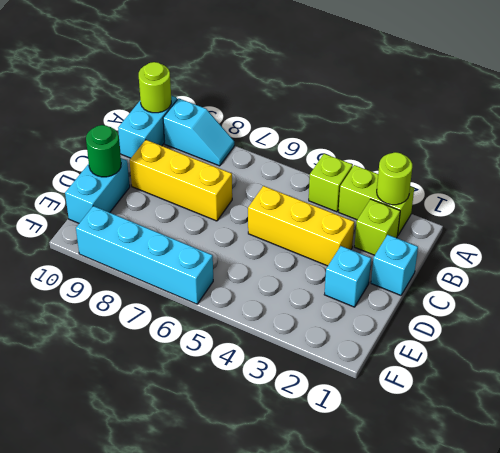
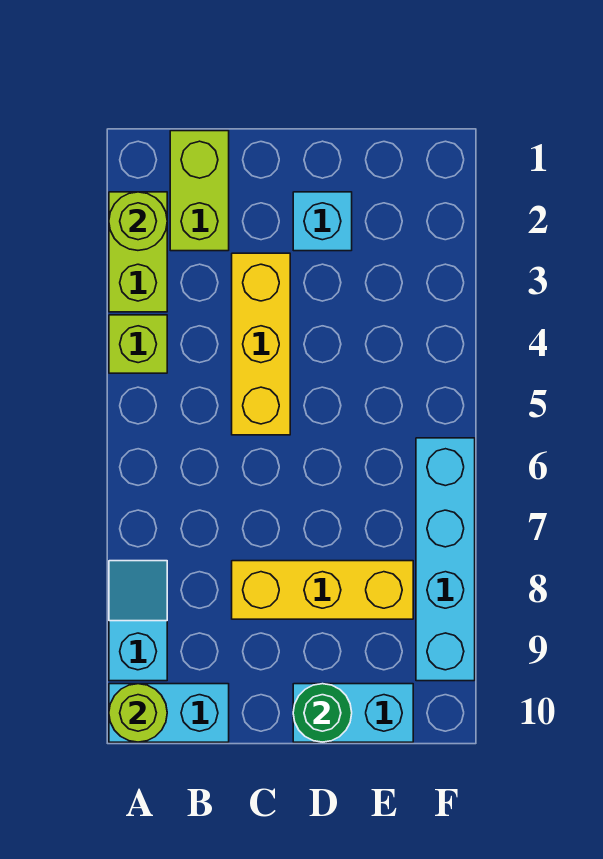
lime brick B2 level 1 -> lime brick B1:B2 level 1
cyan brick C1 level 1 -> none
yellow brick C7:C9 level 1 -> yellow brick C8:E8 level 1

